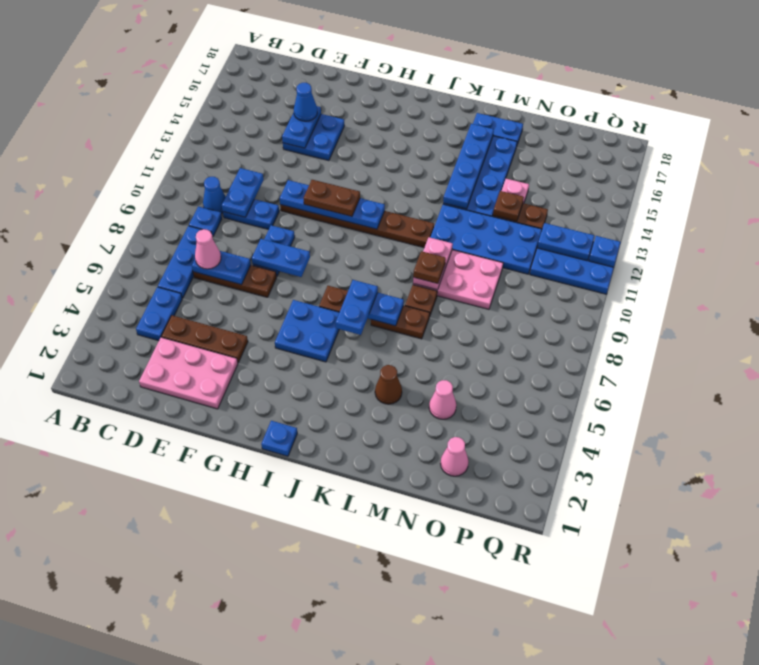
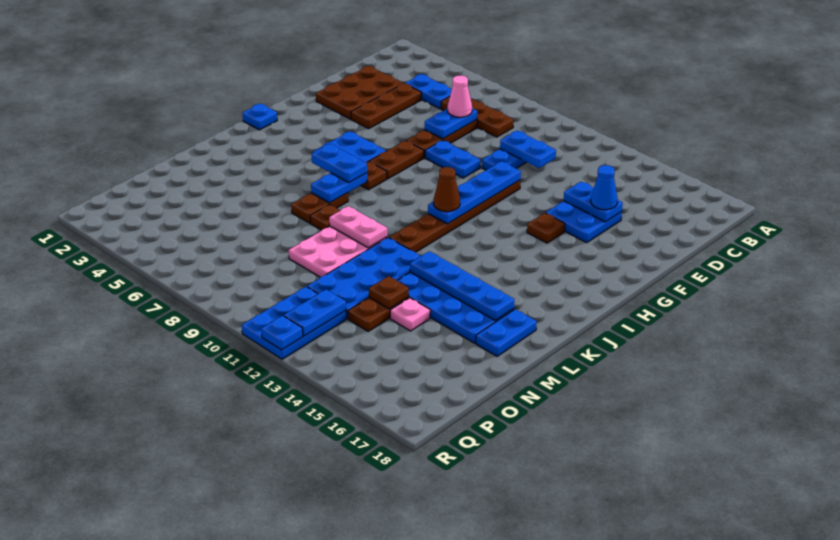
blue plate C6:C8 level 1 -> brown plate C6:C8 level 1
blue plate C9 level 1 -> none
blue cone C10 level 1 -> none
pink plate D2:F3 level 1 -> brown plate D2:F3 level 1
blue plate F8:G8 level 2 -> none
brown plate G11:H11 level 3 -> brown plate G7:H7 level 1
brown cone L4 level 1 -> brown cone I11 level 3
brown plate L9 level 3 -> brown plate G14 level 1
pink cone N4 level 1 -> none
pink cone O2 level 1 -> none

